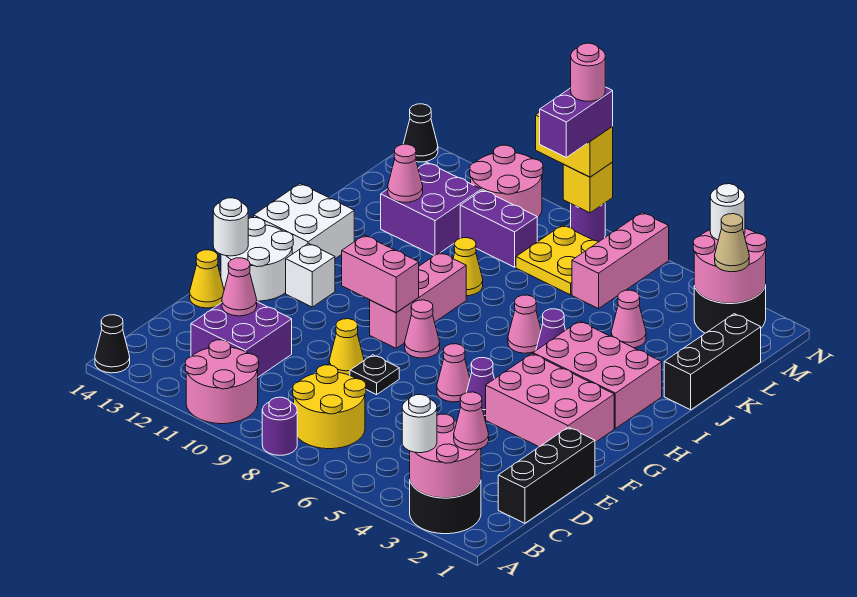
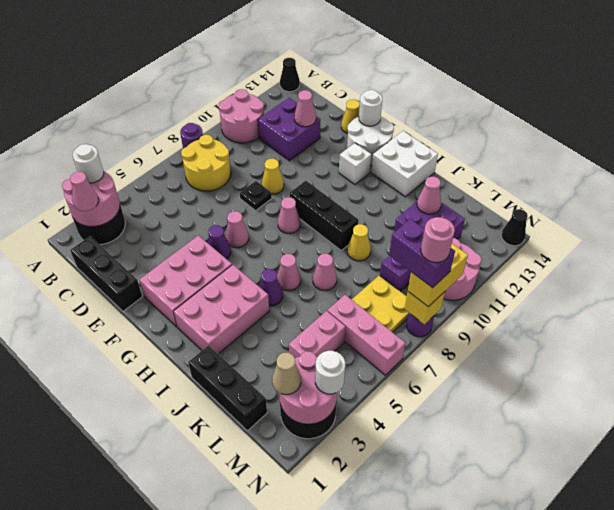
pink brick G9:I9 level 1 -> black brick G9:I9 level 1
pink brick G9:G10 level 2 -> pink brick L4:L5 level 1
pink cone K4 level 1 -> pink cone J7 level 1

